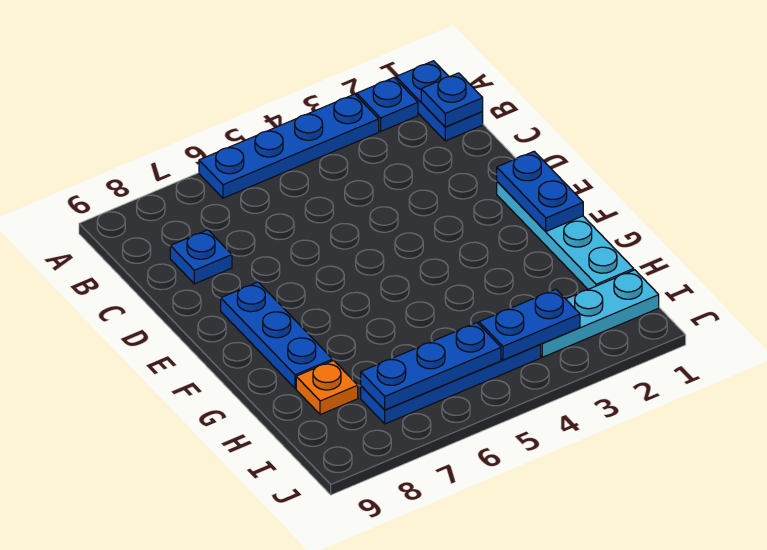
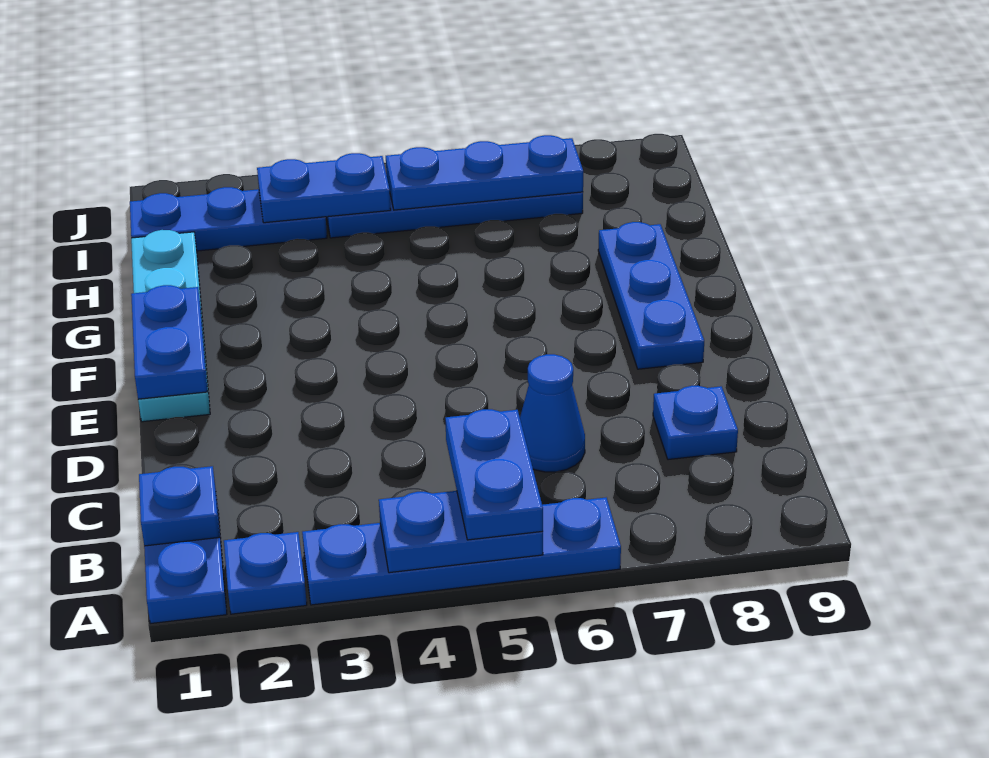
none -> blue plate A4:A5 level 2
none -> blue plate A5:B5 level 3
none -> blue cone C6 level 1
orange plate H8 level 1 -> none
cyan plate I1:I3 level 1 -> blue plate I1:I3 level 1

